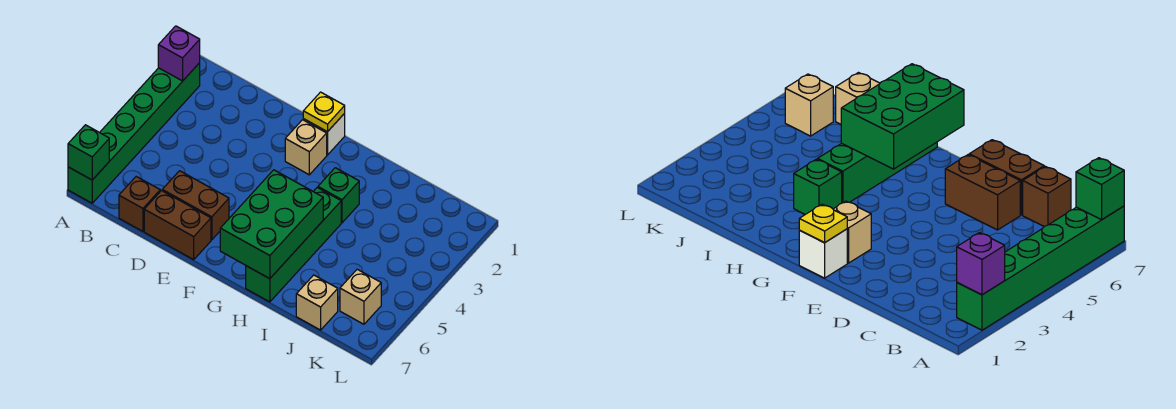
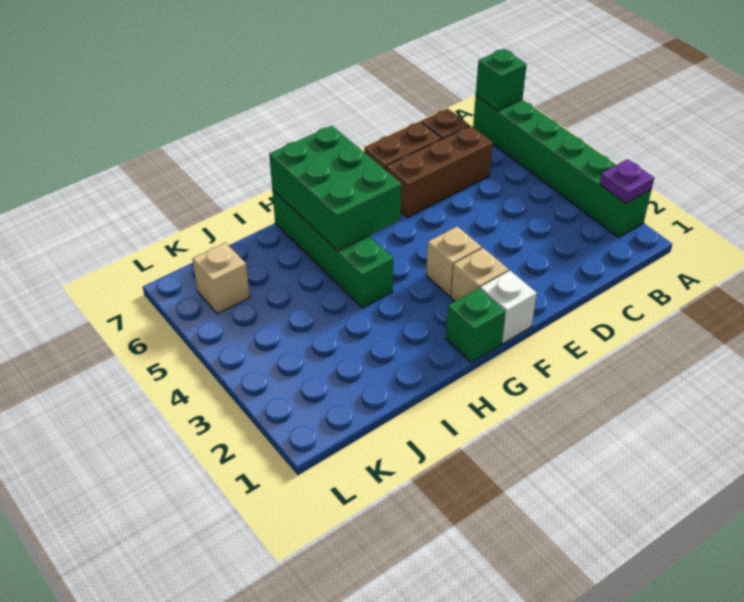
purple brick A2 level 2 -> purple plate A2 level 2
brown brick D6:E6 level 1 -> brown brick C6:E6 level 1
yellow plate F1 level 2 -> none
green brick H3 level 1 -> green brick G1 level 1
tan brick J7 level 1 -> tan brick F3 level 1

